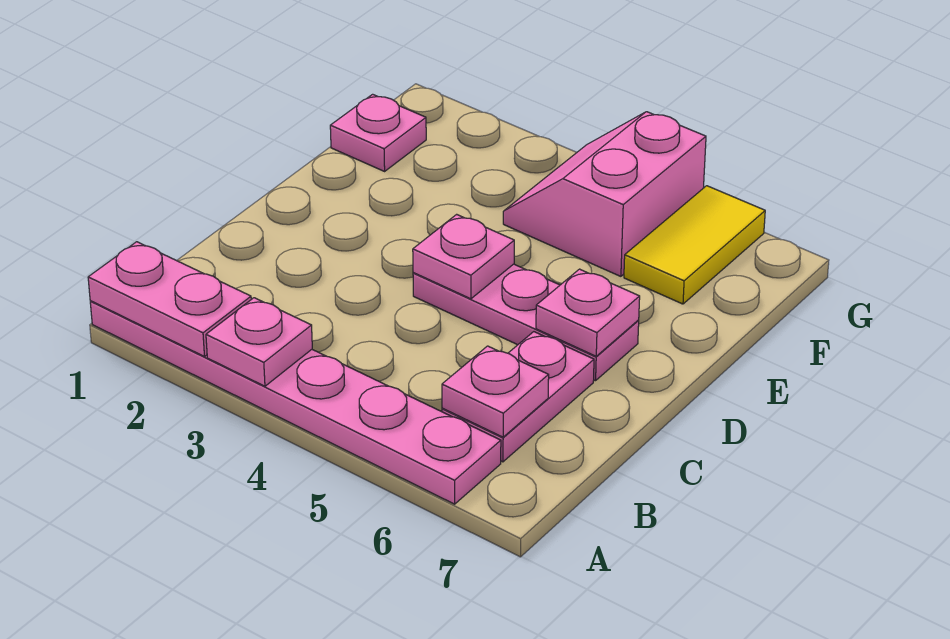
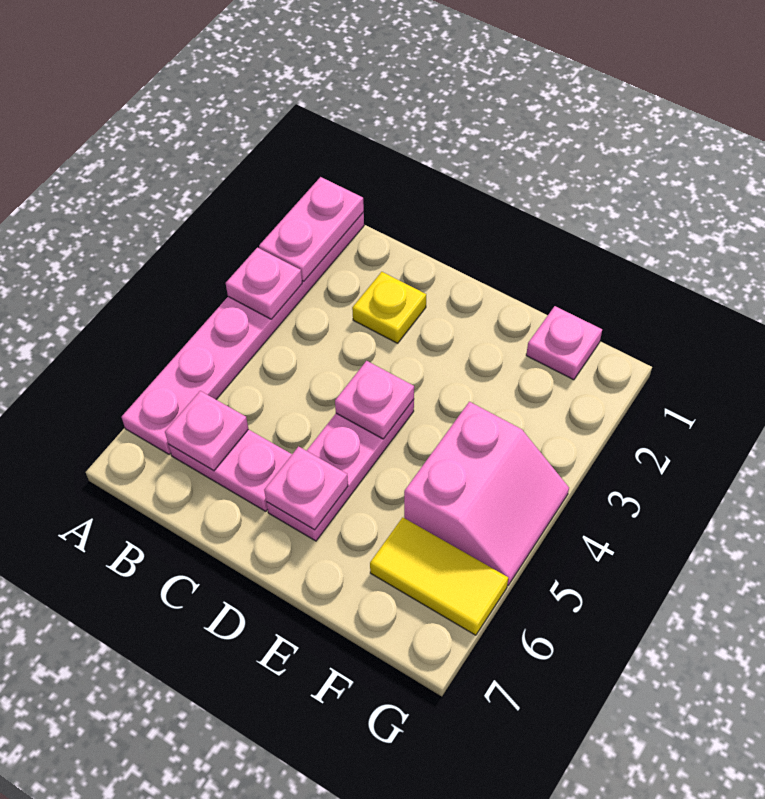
none -> yellow plate C2 level 1
pink slope F4:G5 level 1 top 5 -> pink slope F4:G5 level 1 top F

